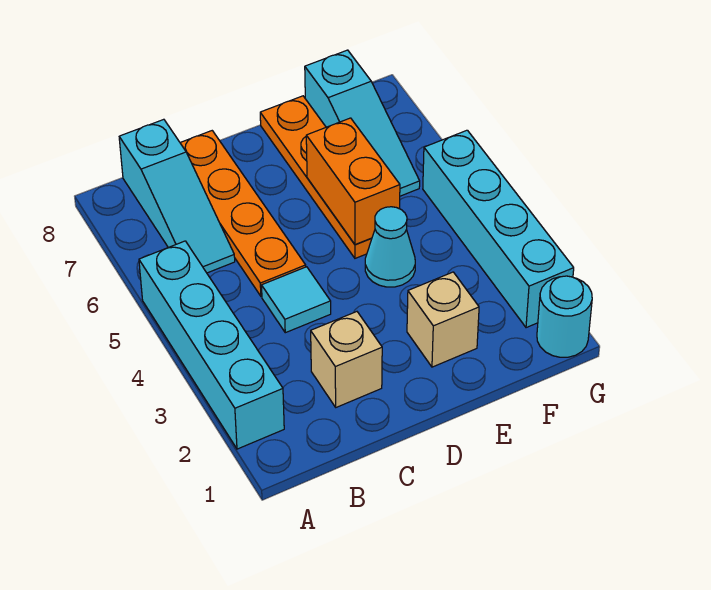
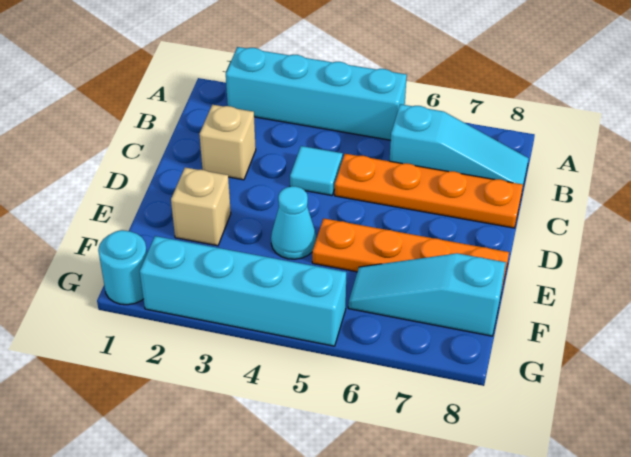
cyan slope B6:B8 level 1 top 8 -> cyan slope B6:B8 level 1 top 6
orange brick E5:E6 level 2 -> none

